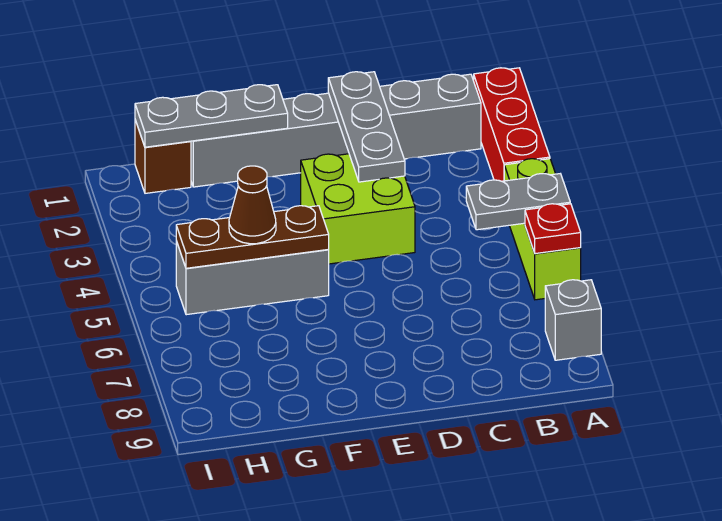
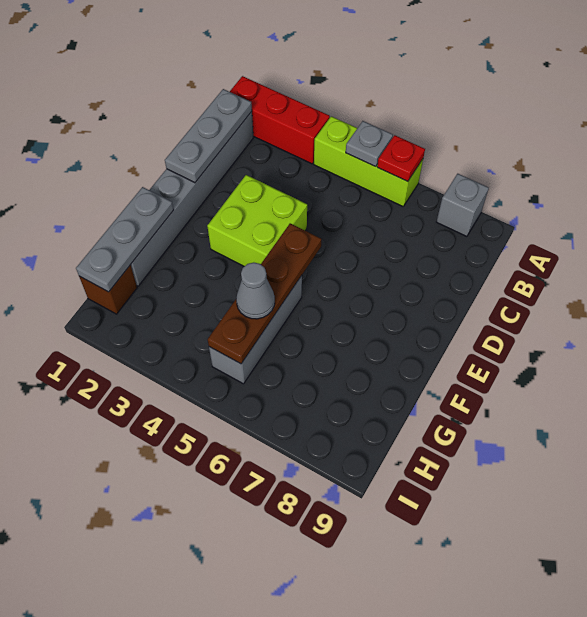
grey plate A5:B5 level 2 -> grey plate A5 level 2
grey plate D1:D3 level 2 -> grey plate B1:D1 level 2
brown plate F5:H5 level 2 -> brown plate E5:H5 level 2
brown cone G5 level 3 -> grey cone G5 level 3

